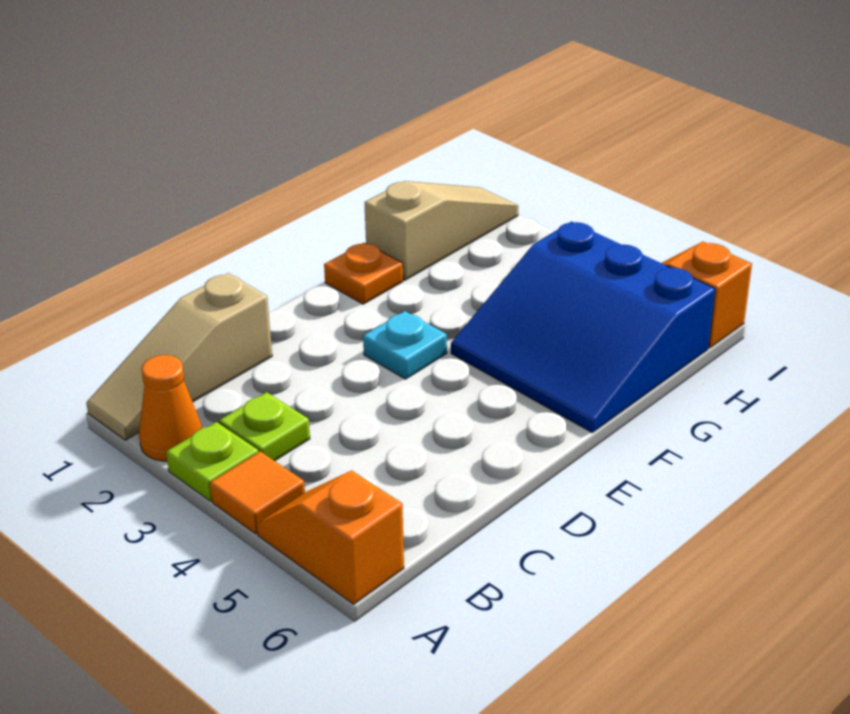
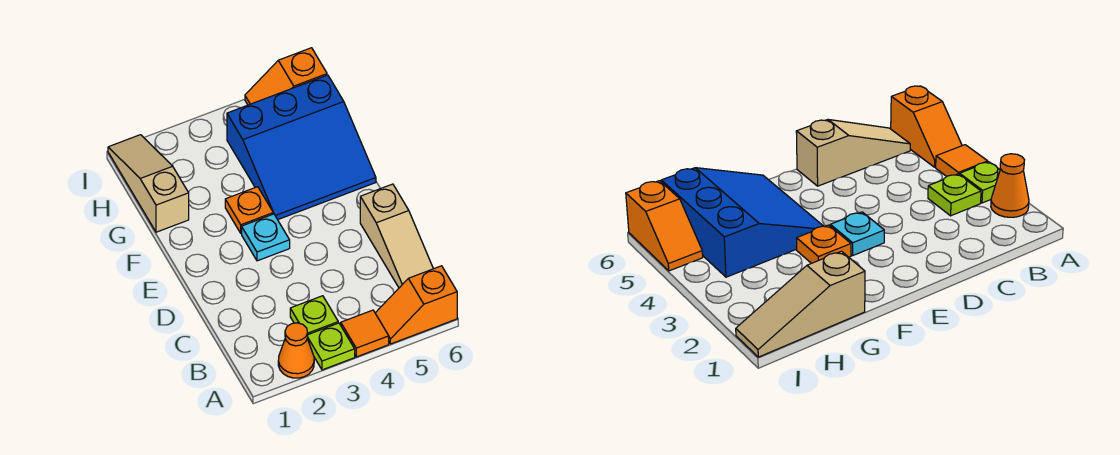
tan slope A1:C1 level 1 top C -> tan slope B6:D6 level 1 top D
orange plate F1 level 1 -> orange plate F3 level 1

